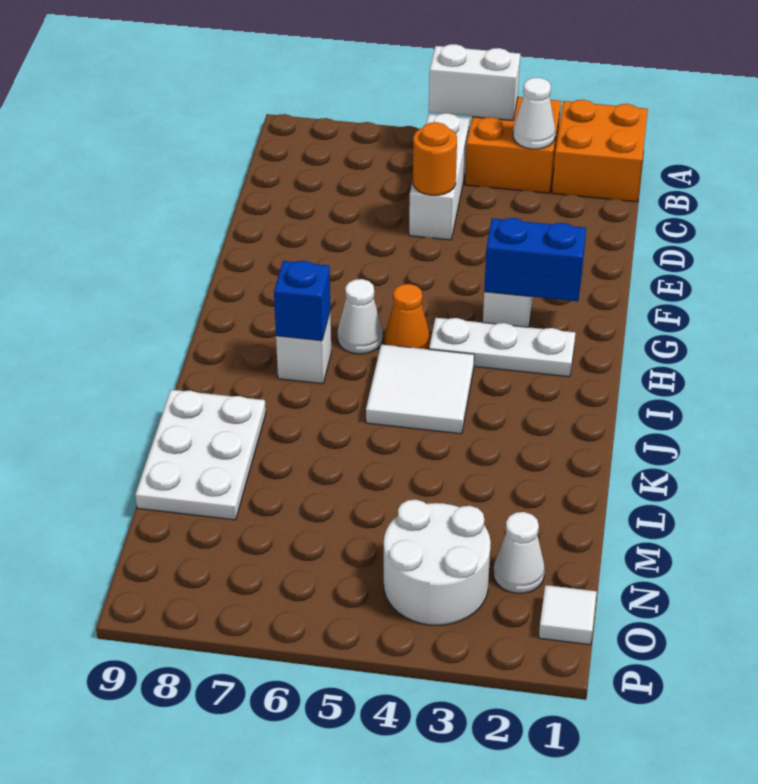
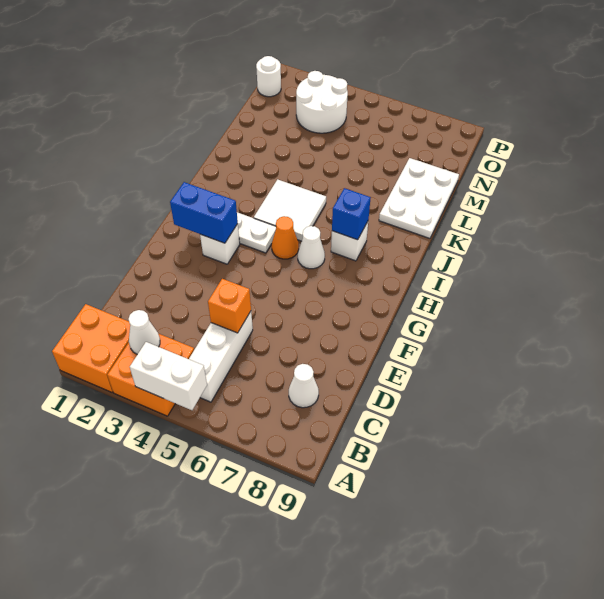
orange round brick D5 level 2 -> orange brick D5 level 2
white cone N2 level 1 -> white cone C8 level 1
white tile O1 level 1 -> white round brick O1 level 1

